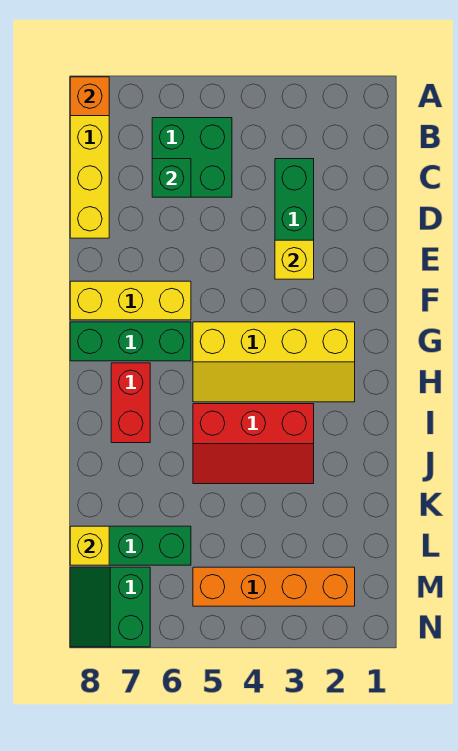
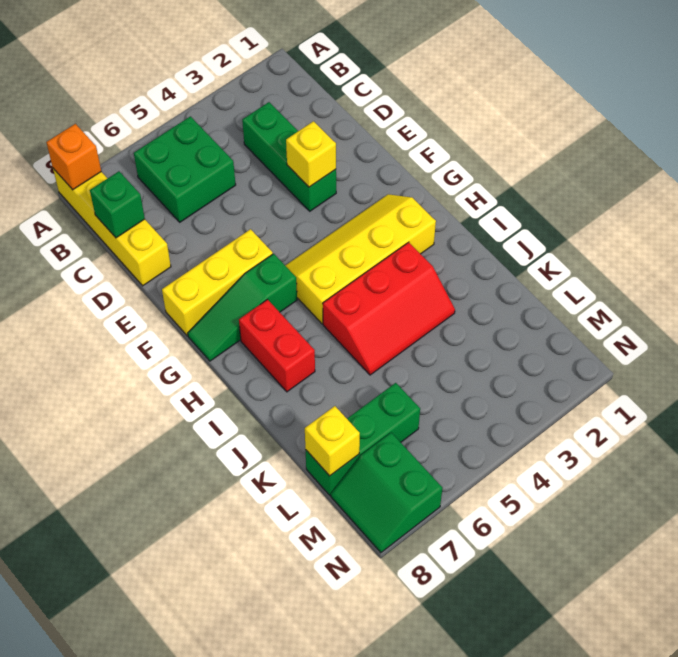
green brick C6 level 2 -> green brick C8 level 2
yellow slope G2:H5 level 1 top G -> yellow slope G2:H5 level 1 top H
green brick G6:G8 level 1 -> green slope G6:G8 level 1 top 6
orange brick M2:M5 level 1 -> none

